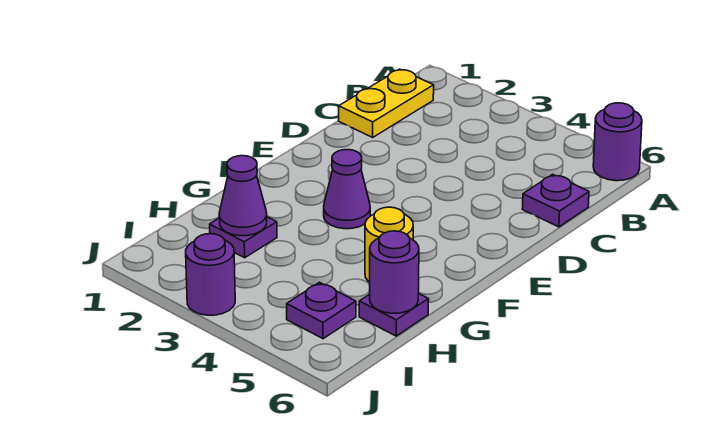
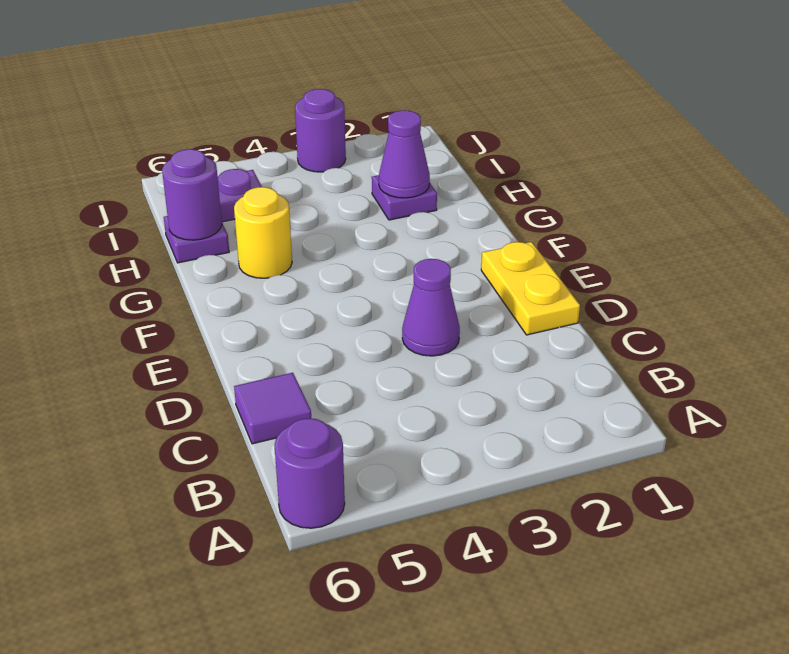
yellow plate B1:C1 level 1 -> yellow plate D1:E1 level 1
purple plate C6 level 1 -> purple tile C6 level 1
purple cone F3 level 1 -> purple cone D3 level 1

